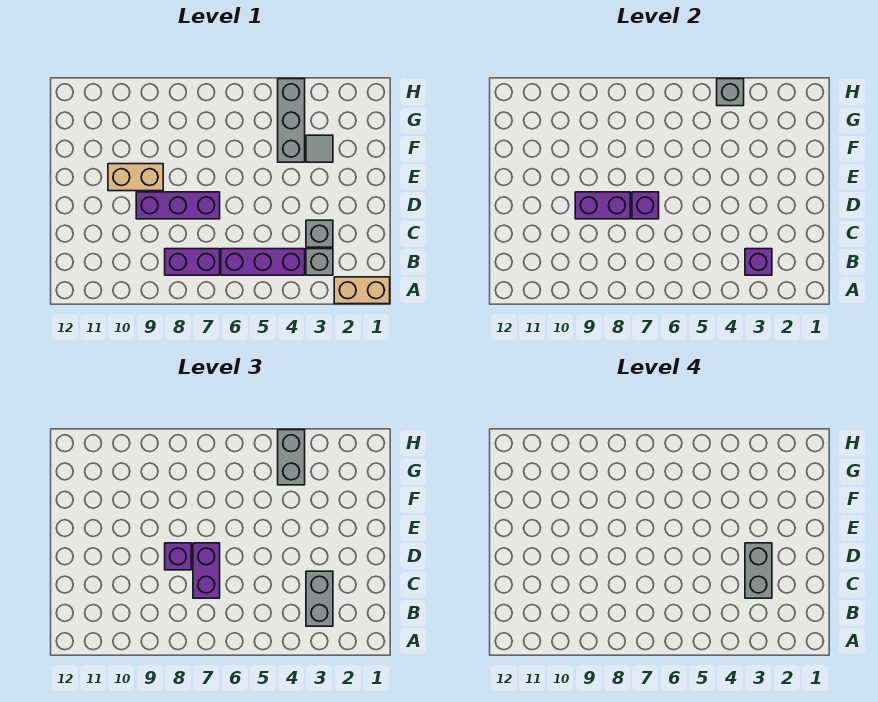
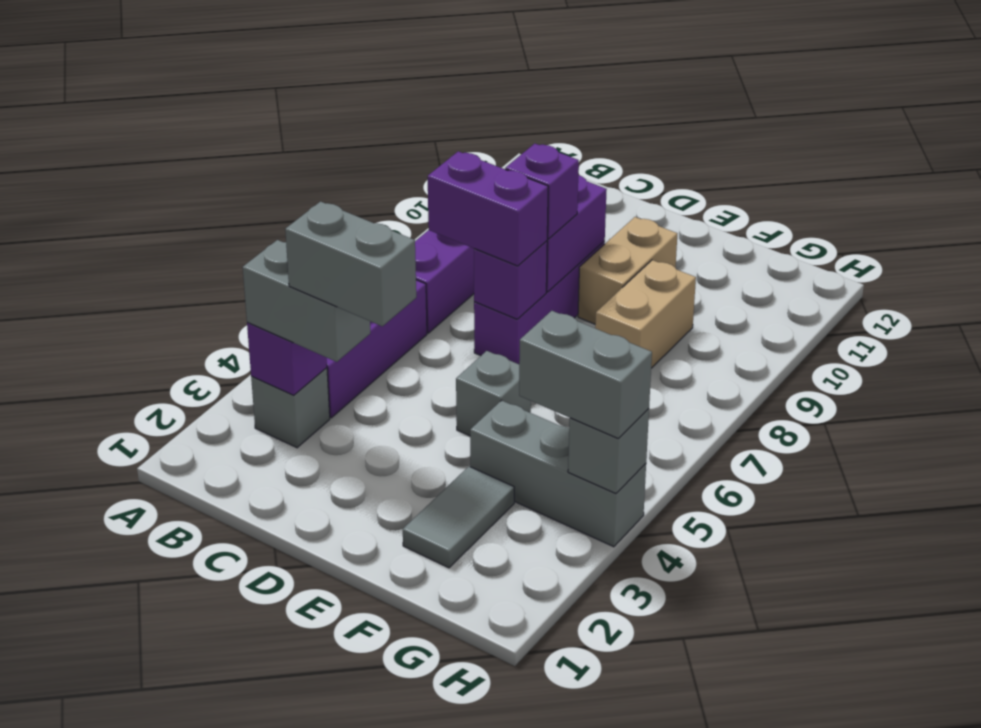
tan brick A1:A2 level 1 -> tan brick F8:F9 level 1
grey brick C3 level 1 -> grey brick E5 level 1
grey tile F3 level 1 -> grey tile F2:F3 level 1

